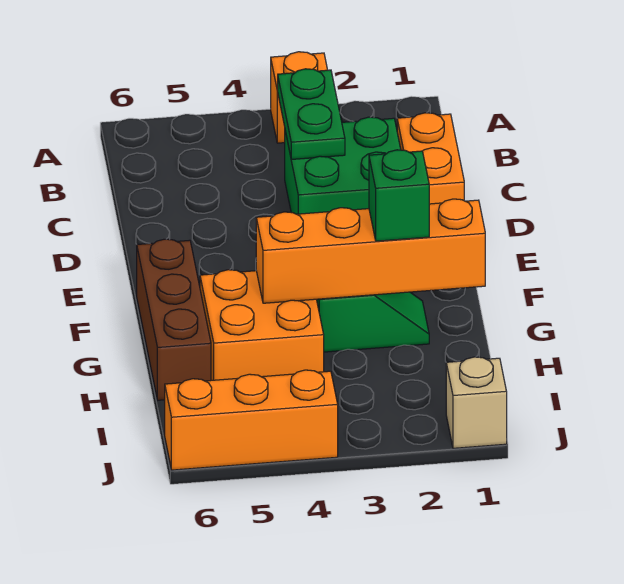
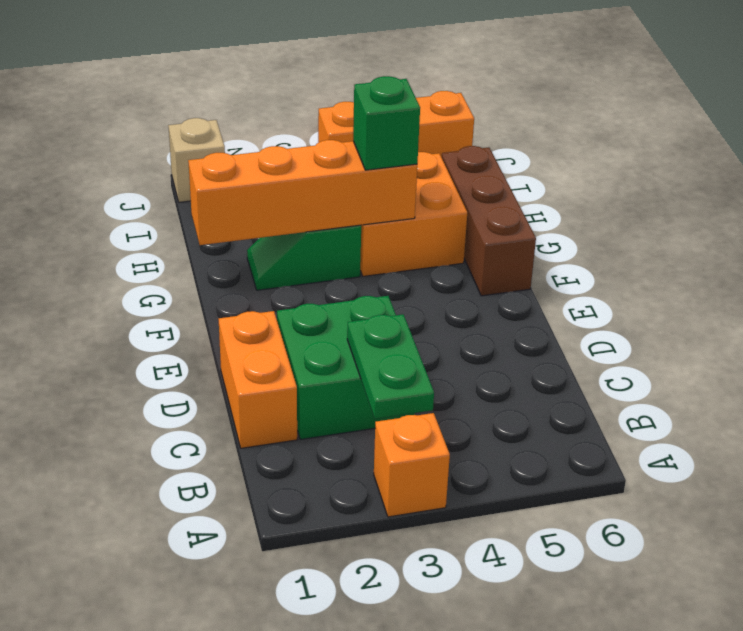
green brick G2 level 3 -> green brick G4 level 3

